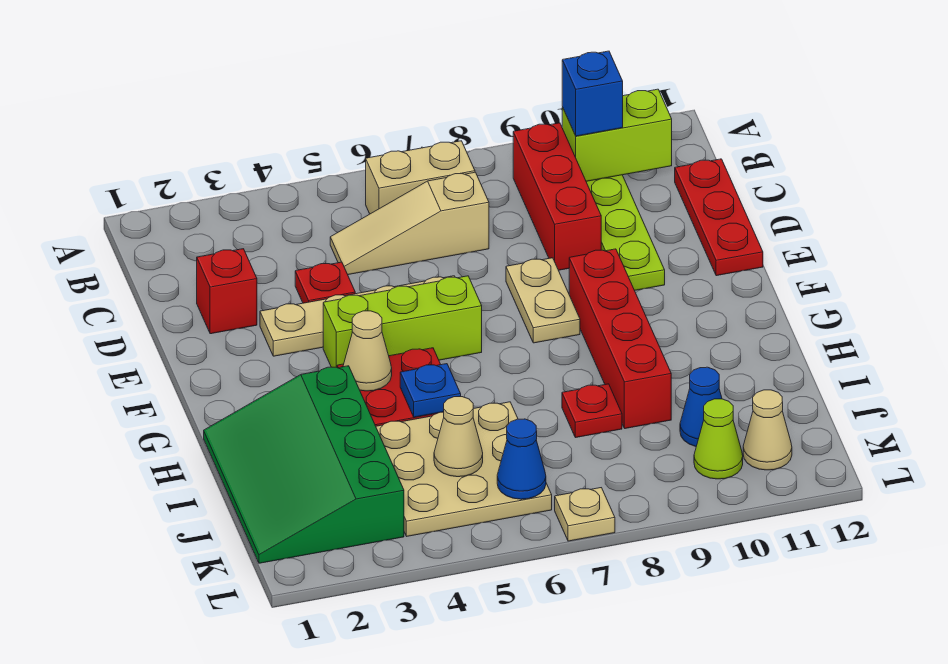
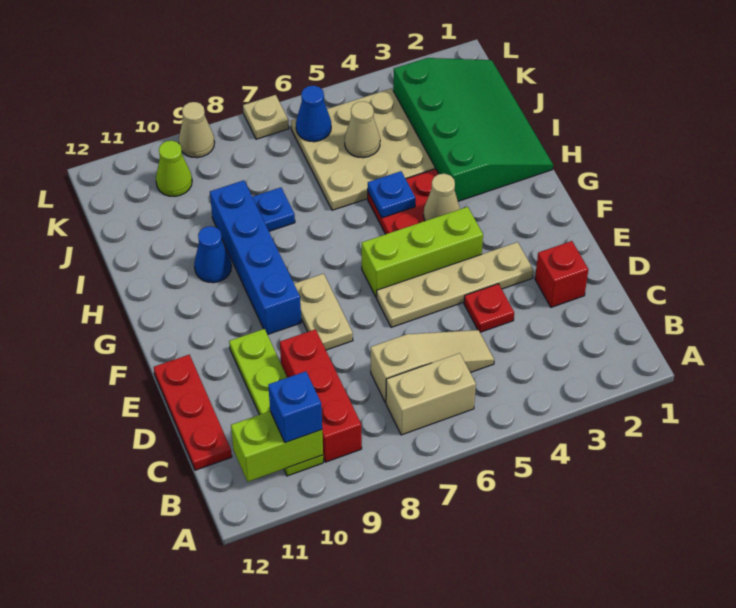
red brick F9:I9 level 1 -> blue brick F9:I9 level 1
red plate I8 level 1 -> blue plate I8 level 1
blue cone J10 level 1 -> blue cone H10 level 1
tan cone K11 level 1 -> tan cone L9 level 1

